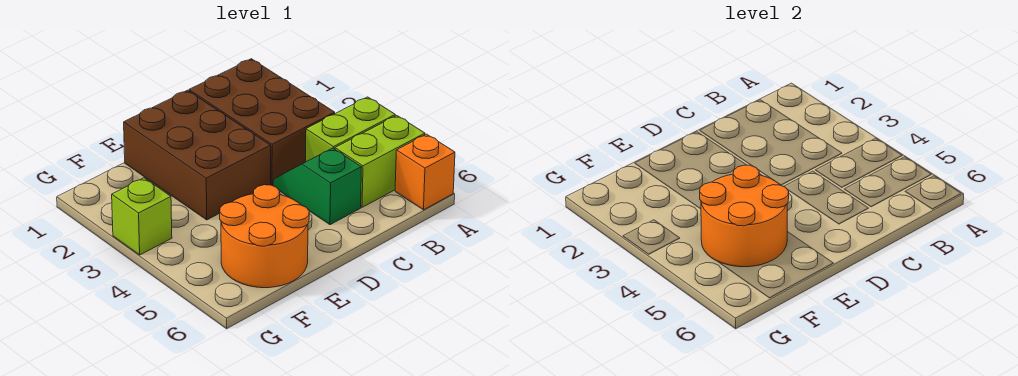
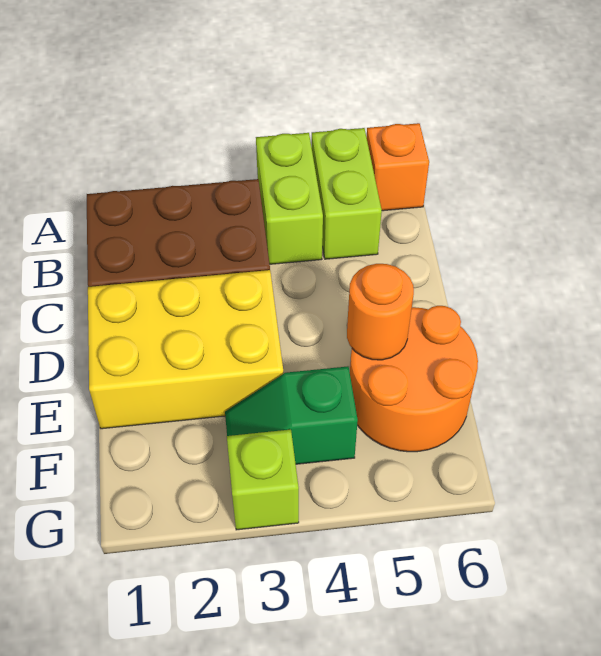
green slope C4:C5 level 1 top 5 -> green slope F3:F4 level 1 top 4
brown brick D1:E3 level 1 -> yellow brick D1:E3 level 1
orange round brick E4:F5 level 2 -> orange round brick E5 level 2

